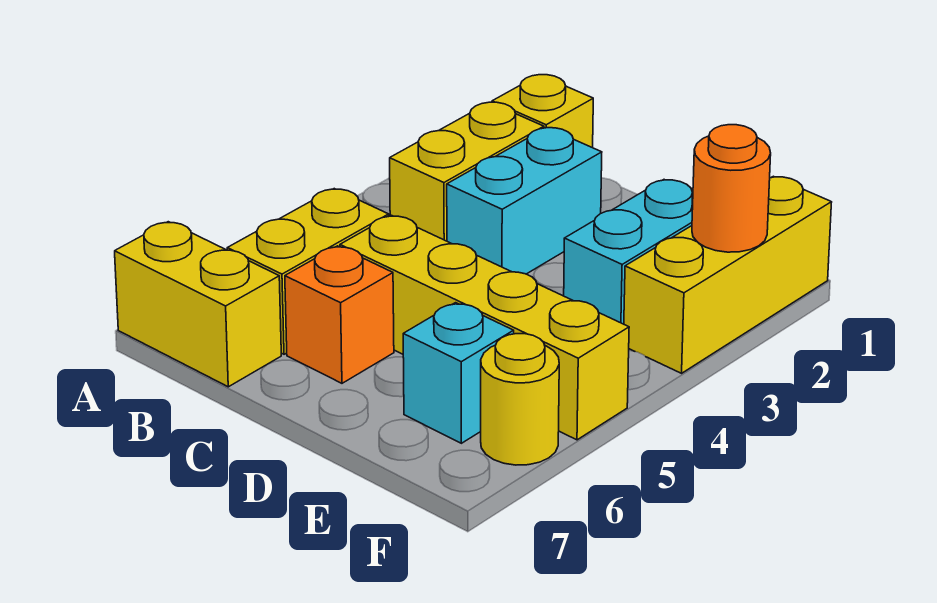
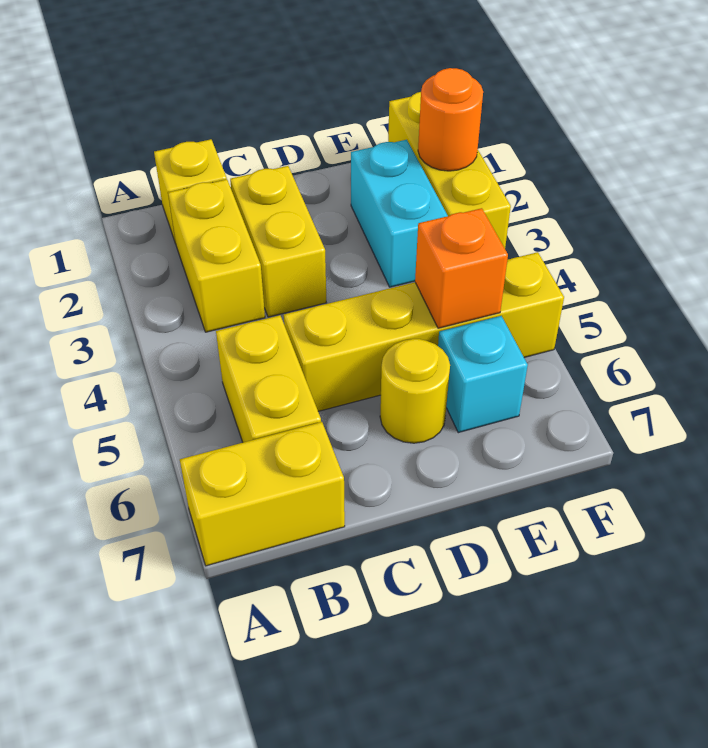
cyan brick C2:C3 level 1 -> yellow brick C2:C3 level 1
orange brick C6 level 1 -> orange brick E5 level 2
yellow round brick F6 level 1 -> yellow round brick D6 level 1

